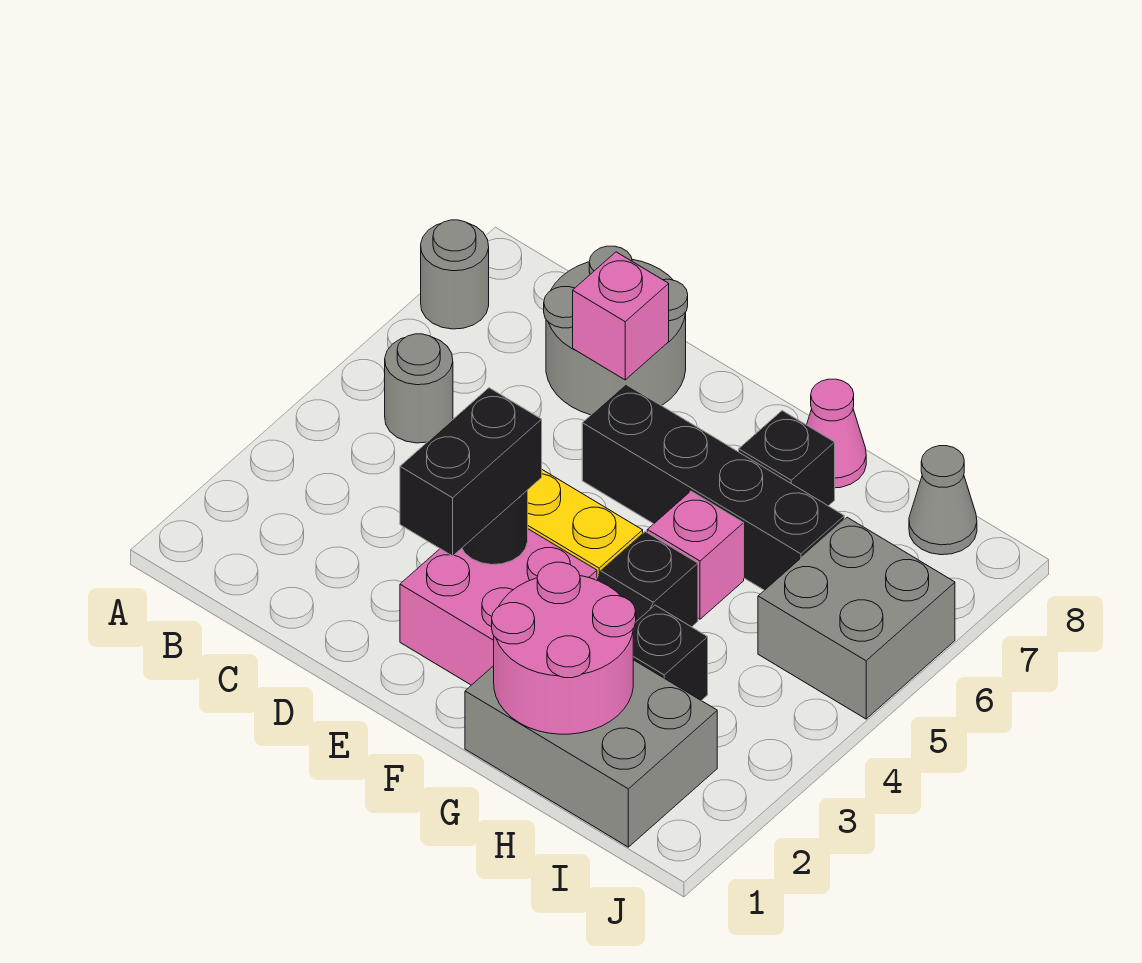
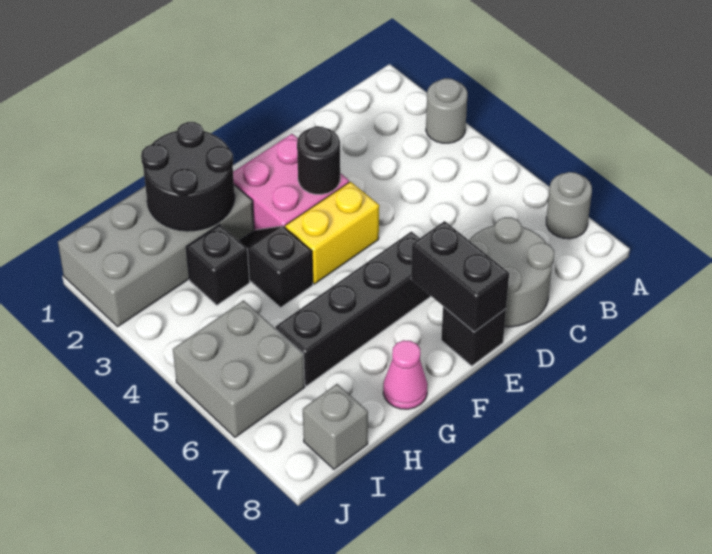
grey round brick B5 level 1 -> grey round brick A3 level 1
pink brick D7 level 2 -> none
black brick E2:E3 level 3 -> black brick E7:E8 level 2
grey brick G1:I2 level 1 -> grey brick G1:J2 level 1
pink round brick G1:H2 level 2 -> black round brick G1:H2 level 2
pink brick G5 level 1 -> none
black brick G7 level 1 -> black brick E8 level 1
grey cone I8 level 1 -> grey brick I8 level 1

